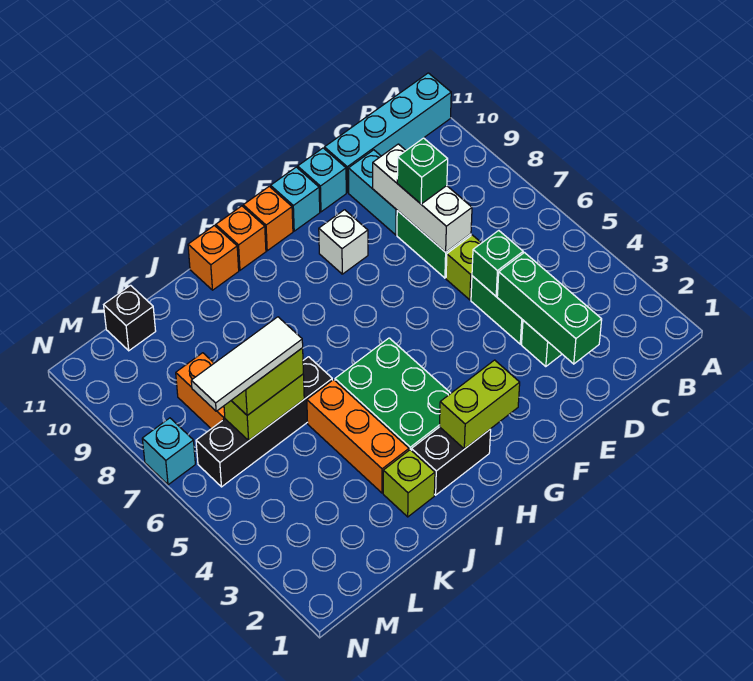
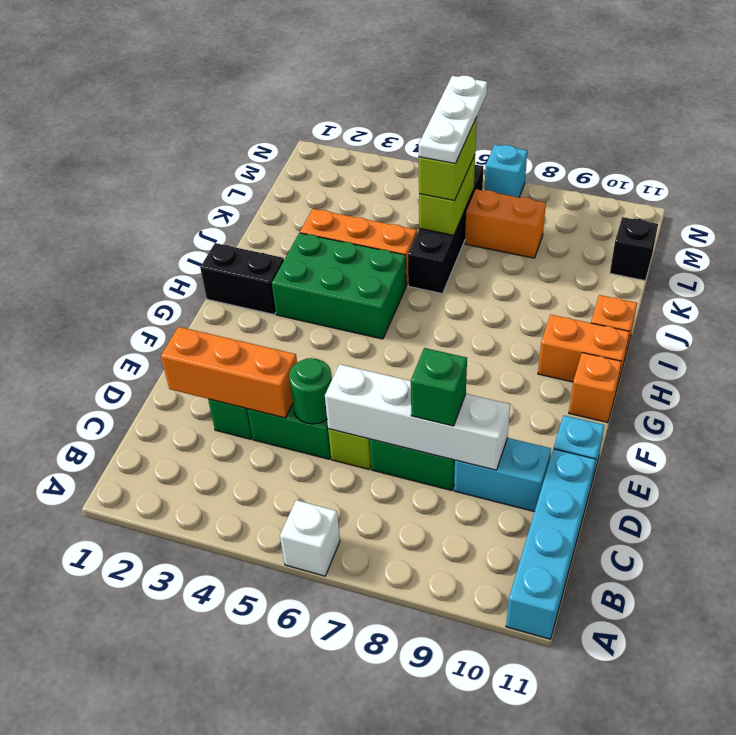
green brick D2:D4 level 2 -> orange brick D2:D4 level 2
green brick D5 level 2 -> green round brick D5 level 2
white brick D7:D9 level 2 -> white brick D6:D9 level 2
white brick F9 level 1 -> white brick A6 level 1
cyan brick F11 level 1 -> none
lime brick G2:H2 level 2 -> none
black brick H2:I2 level 1 -> black brick H1:H2 level 1
orange brick H11 level 1 -> orange brick H10:H11 level 1
lime brick J2 level 1 -> none
white tile K6:M6 level 4 -> white plate K6:M6 level 4

